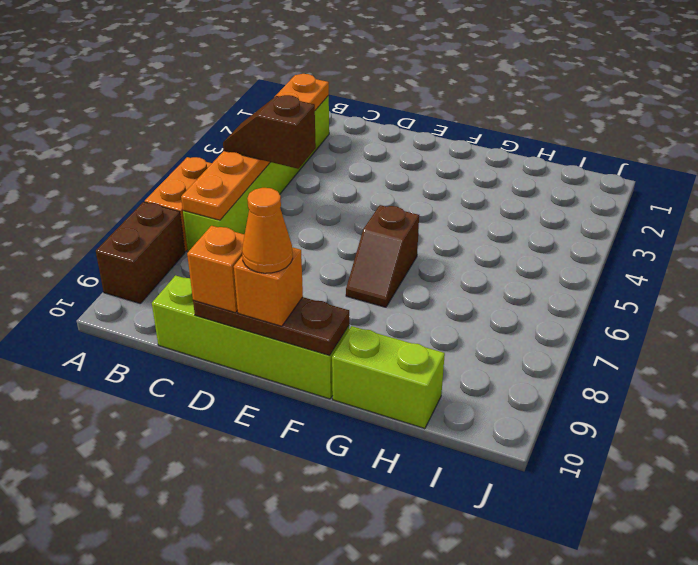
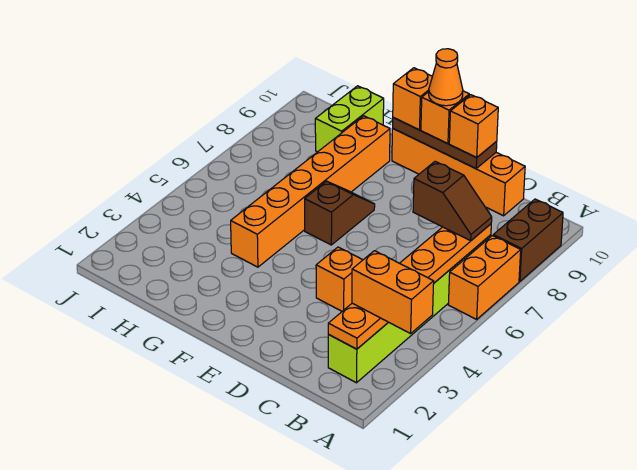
none -> orange brick A3:B3 level 3
brown slope B5:C5 level 3 top C -> brown slope B7:C7 level 3 top C
lime brick C10:F10 level 1 -> orange brick C10:F10 level 1
none -> orange brick D4 level 1
none -> orange brick F10 level 3
none -> orange brick G4:G9 level 1
lime brick G10:H10 level 1 -> lime brick H9:H10 level 1

